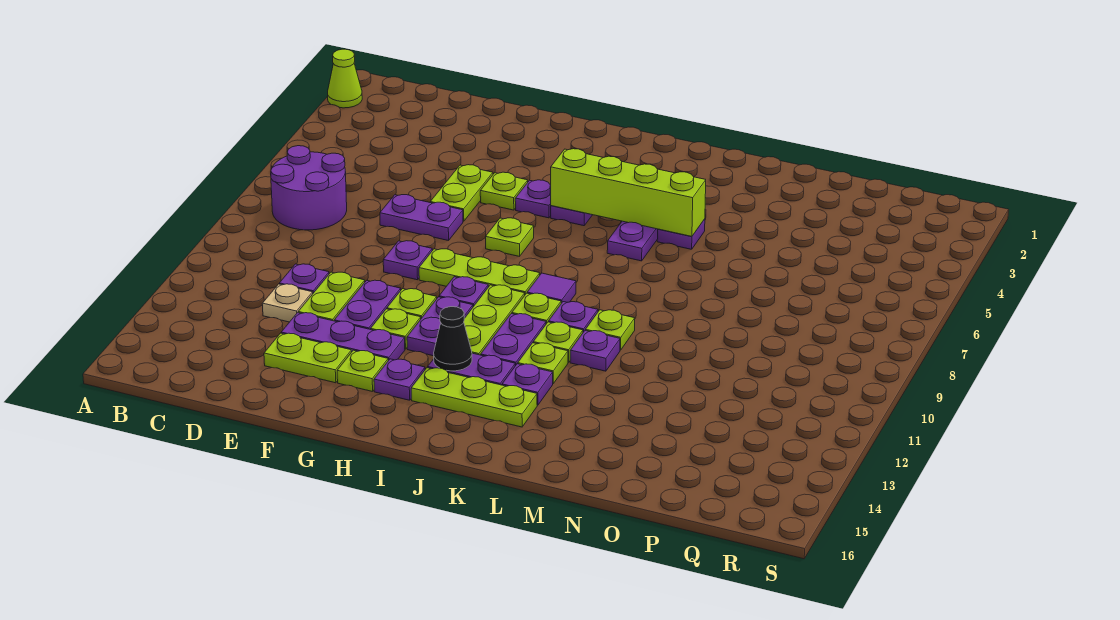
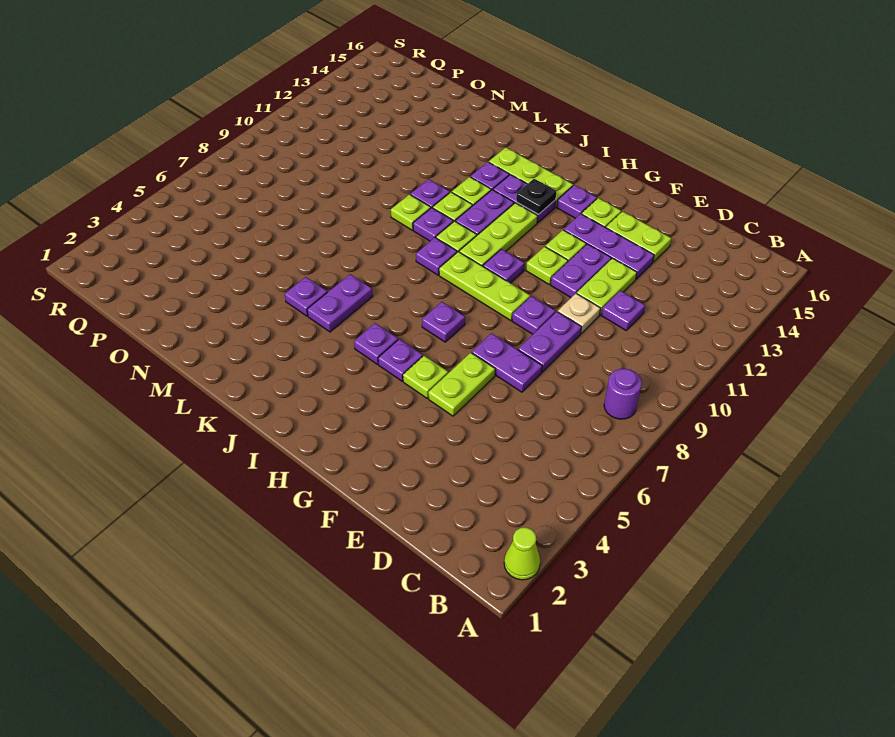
purple round brick B7:C8 level 1 -> purple round brick B8 level 1
tan plate D12 level 1 -> tan plate E10 level 1
lime plate H7 level 1 -> purple plate H7 level 1
purple plate H11:H12 level 1 -> purple plate E8:E9 level 1
lime brick I5:L5 level 2 -> none
black cone I13 level 2 -> black plate I13 level 2
purple tile J9 level 1 -> purple plate J9 level 1

